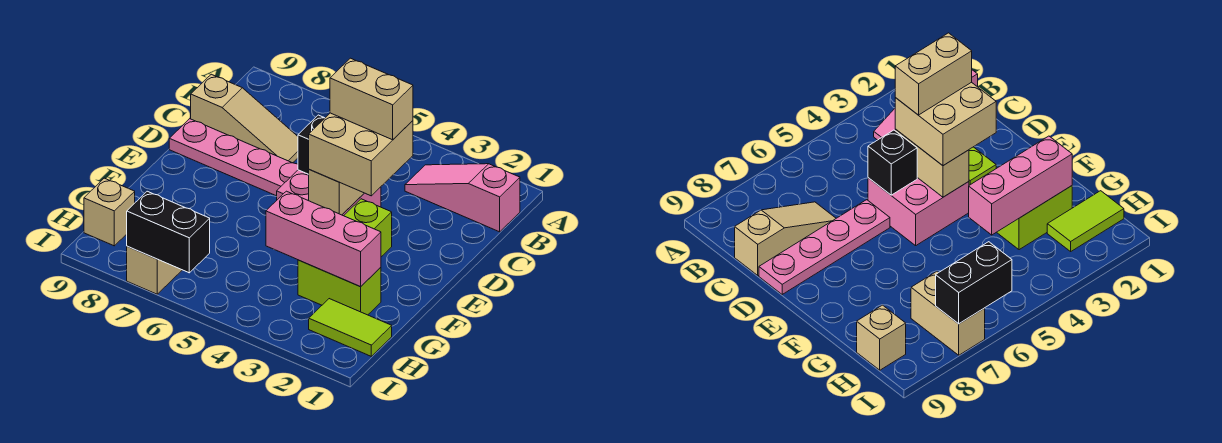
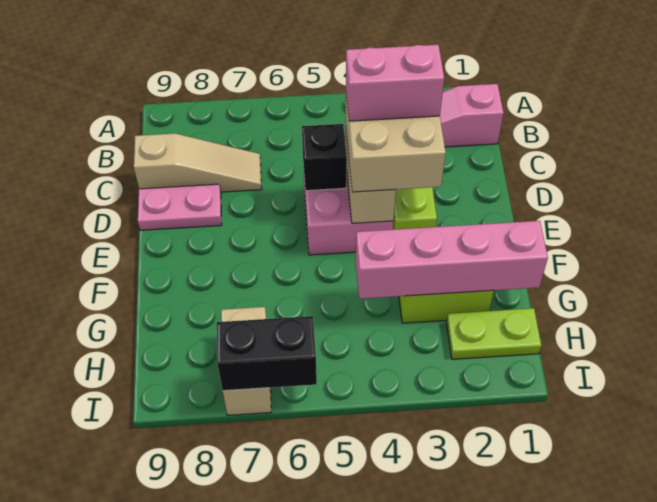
tan brick D3:D4 level 4 -> pink brick D3:D4 level 4
pink plate D6:D9 level 1 -> pink plate D8:D9 level 1
pink brick G2:G4 level 2 -> pink brick G1:G4 level 2
lime tile H1:H2 level 1 -> lime plate H1:H2 level 1
tan brick H9 level 1 -> none

